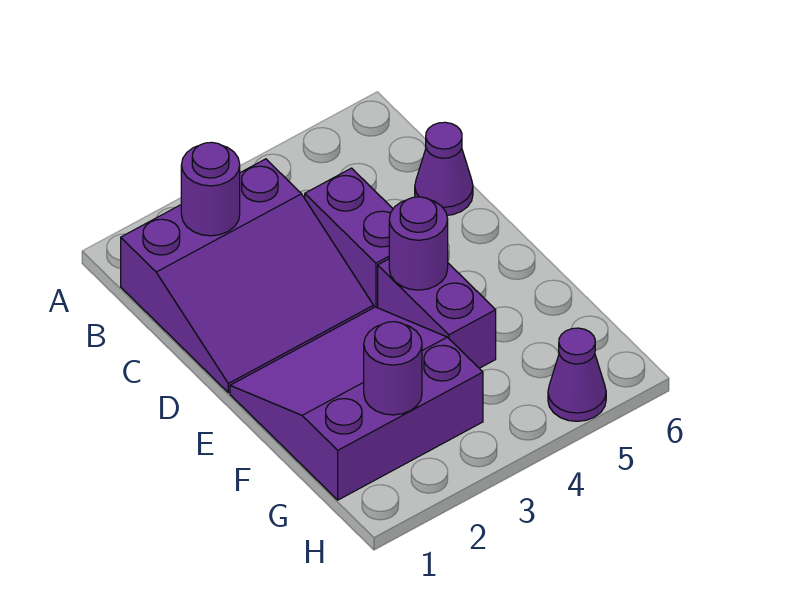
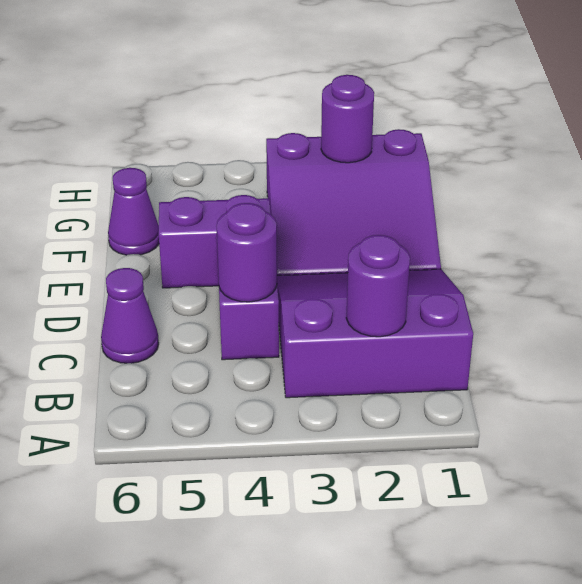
purple brick E4:F4 level 1 -> purple brick E4:E5 level 1
purple round brick E4 level 2 -> purple round brick C4 level 2
purple cone H5 level 1 -> purple cone F6 level 1

